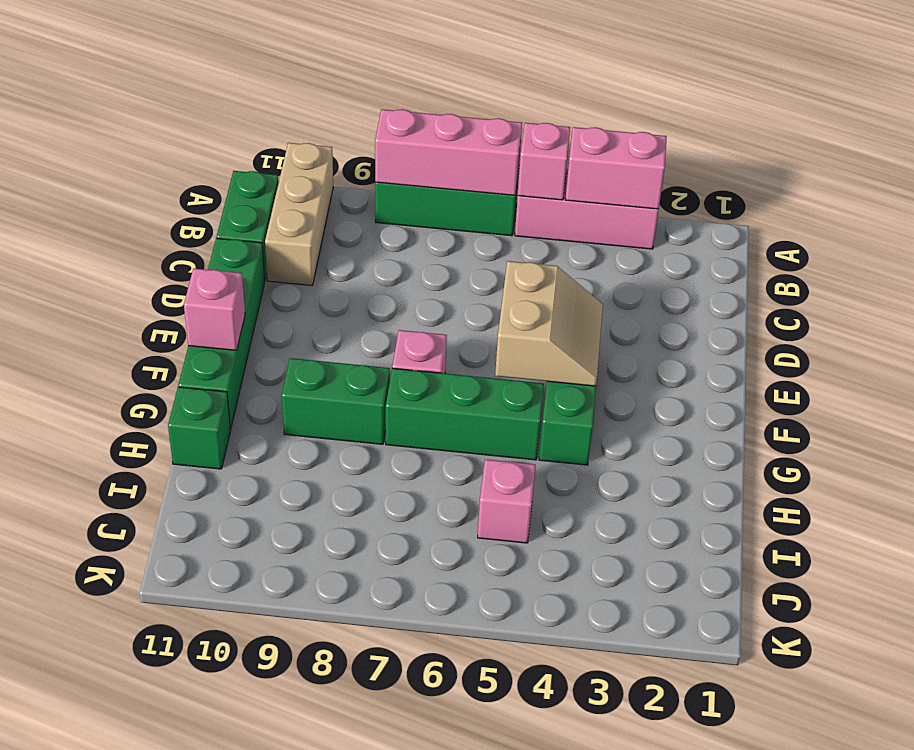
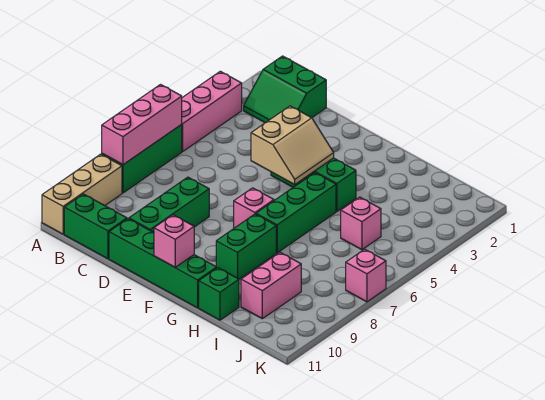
pink brick A3:A4 level 2 -> pink brick I9:I10 level 1
pink brick A5 level 2 -> pink brick K7 level 1
tan brick A10:C10 level 1 -> tan brick A9:A11 level 1
none -> green slope B1:C2 level 1 top 1
none -> green brick D8:D10 level 1
tan slope E4:F5 level 2 top 5 -> tan slope E4:F5 level 2 top E

